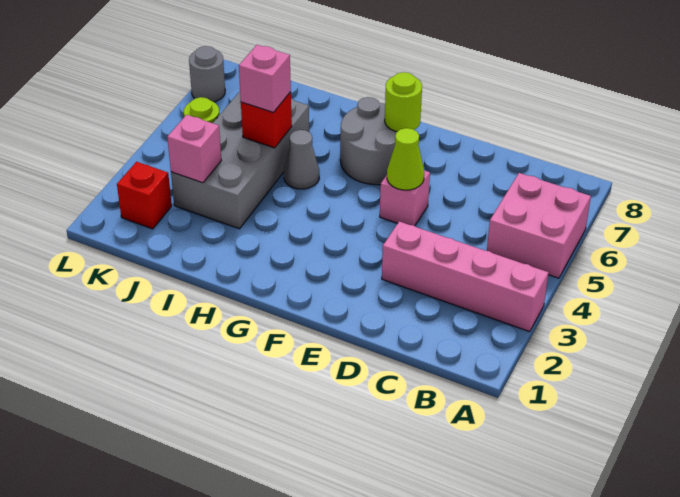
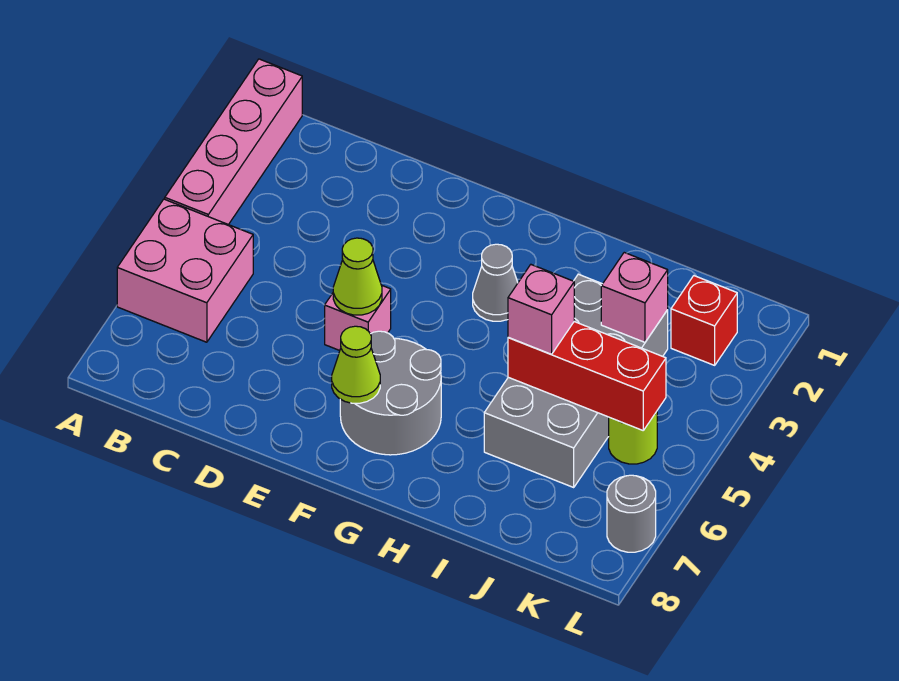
pink brick A3:D3 level 1 -> pink brick A1:A4 level 1
lime round brick F7 level 2 -> lime cone F7 level 2
grey cone H5 level 1 -> grey cone G3 level 1
red brick I5 level 2 -> red brick I5:K5 level 2

